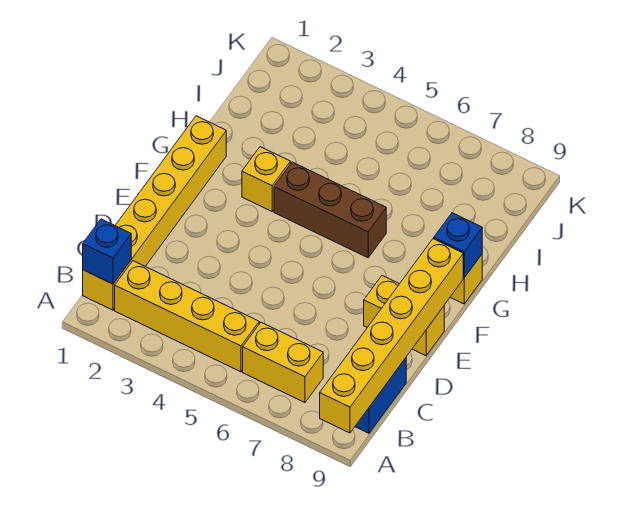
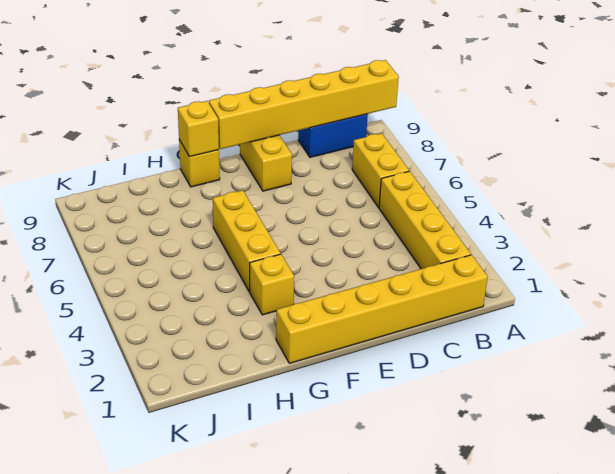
blue brick B1 level 2 -> none
brown brick G4:G6 level 1 -> yellow brick G4:G6 level 1
blue brick G9 level 2 -> yellow brick G9 level 2

